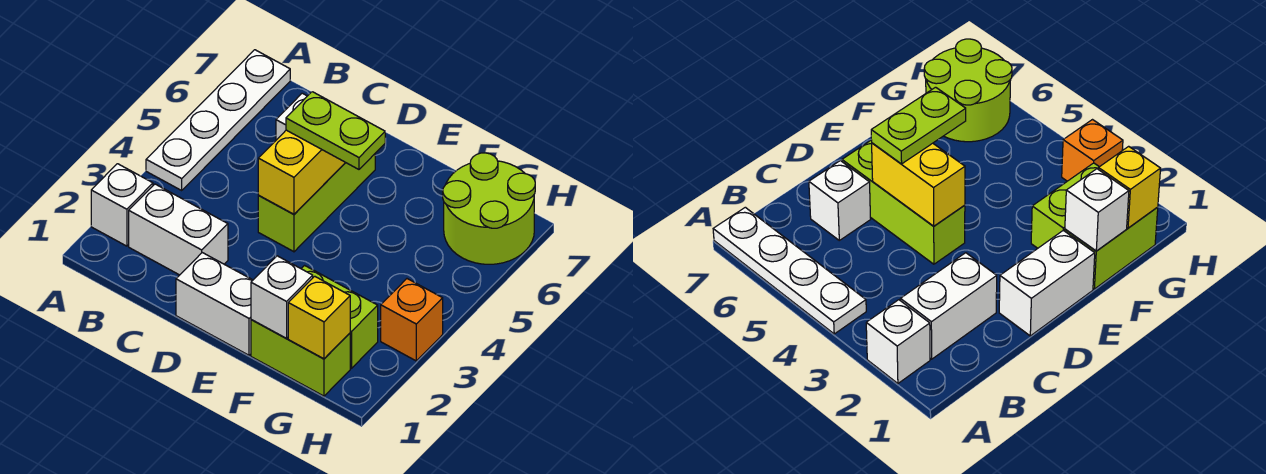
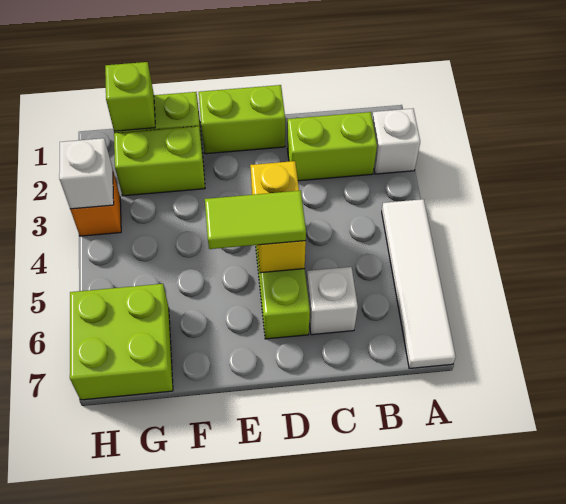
white plate A4:A7 level 1 -> white tile A4:A7 level 1
white brick B2:C2 level 1 -> lime brick B2:C2 level 1
white brick D1:E1 level 1 -> lime brick D1:E1 level 1
lime plate D5:E5 level 3 -> lime tile D5:E5 level 3
white brick F1 level 2 -> white brick H3 level 2
yellow brick G1 level 2 -> lime brick G1 level 2
lime round brick G6:H7 level 1 -> lime brick G6:H7 level 1

